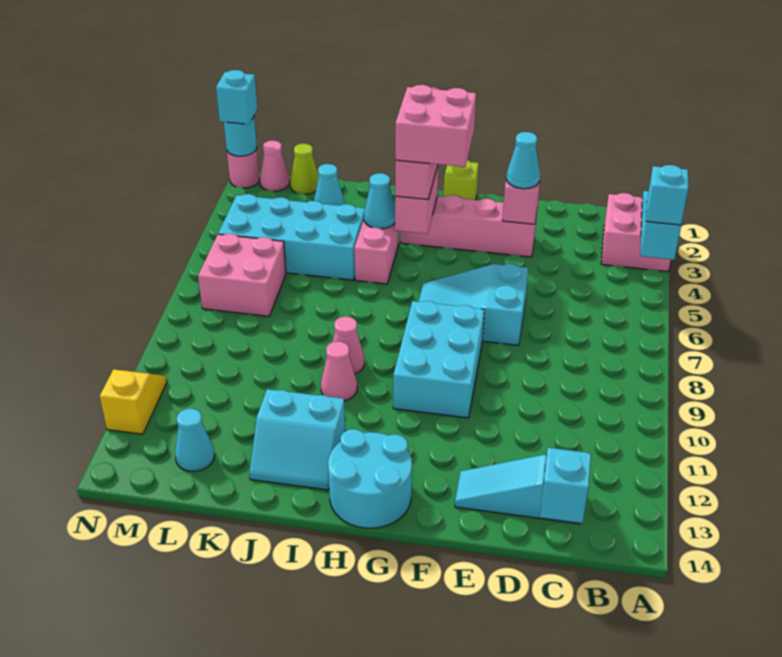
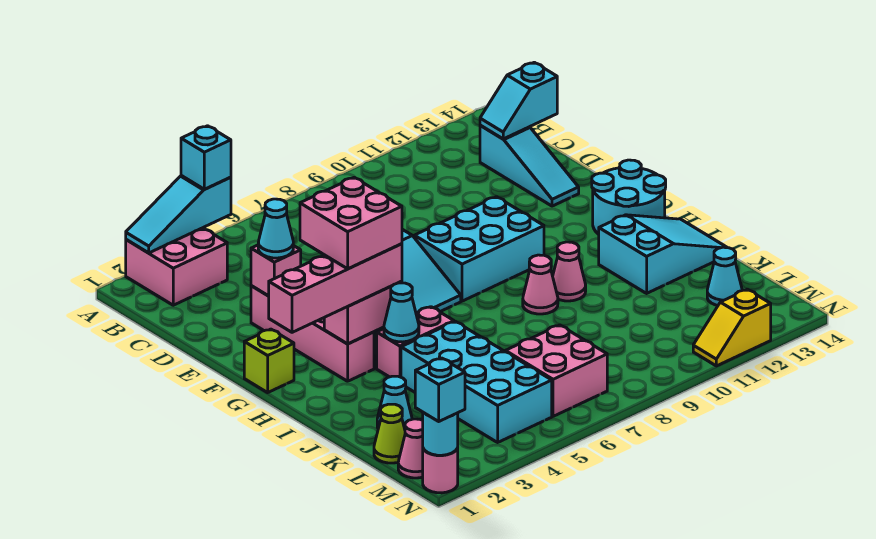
cyan slope I12:J13 level 1 top 12 -> cyan slope I12:J14 level 1 top 12

